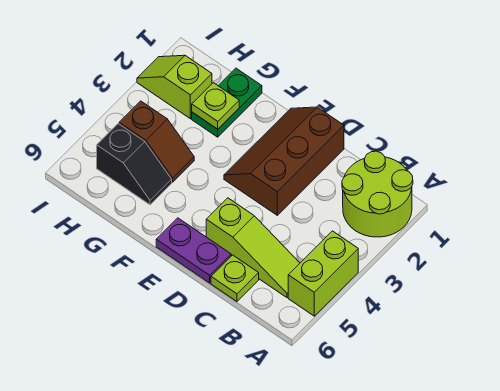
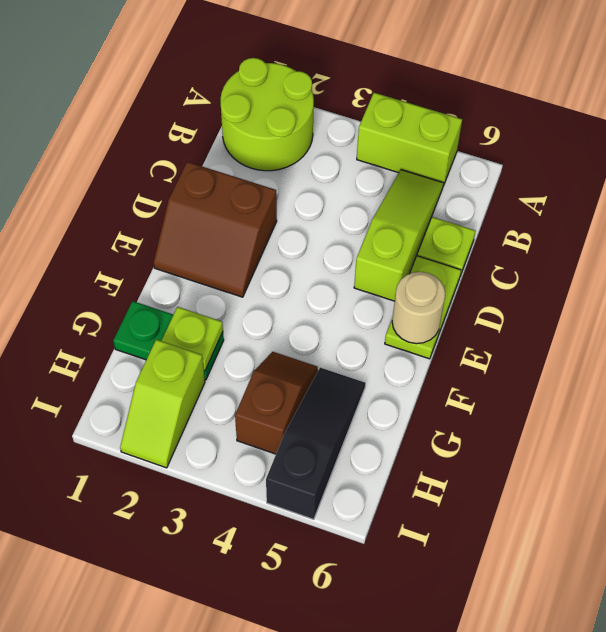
brown slope D1:E3 level 1 top D -> brown slope D1:E2 level 1 top D
purple plate D6:E6 level 1 -> lime plate D6:E6 level 1
none -> tan round brick E6 level 2
black slope G5:H5 level 1 top H -> black slope G5:I5 level 1 top I

